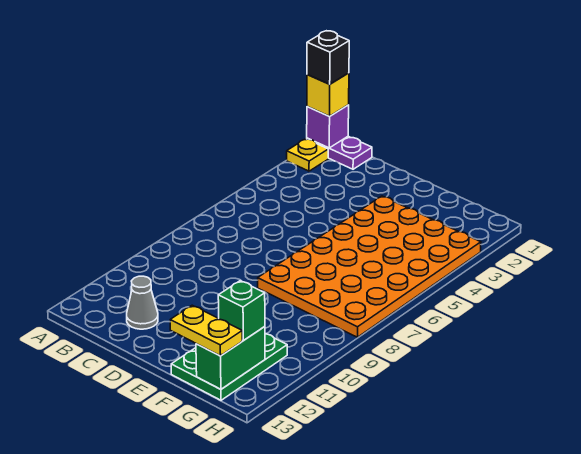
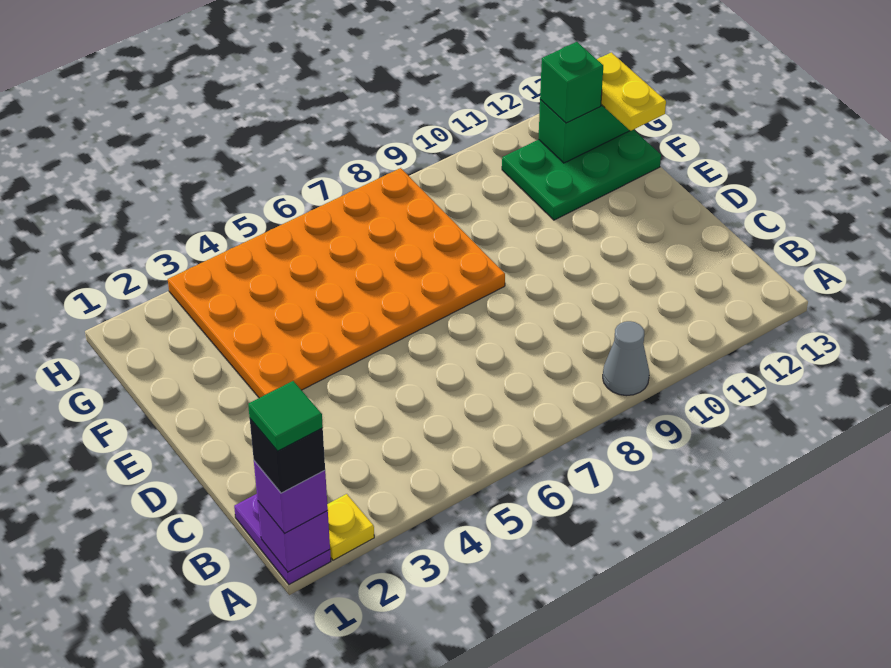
yellow brick A1 level 3 -> purple brick A1 level 3
none -> green tile A1 level 5
grey cone C12 level 1 -> grey cone A9 level 1

